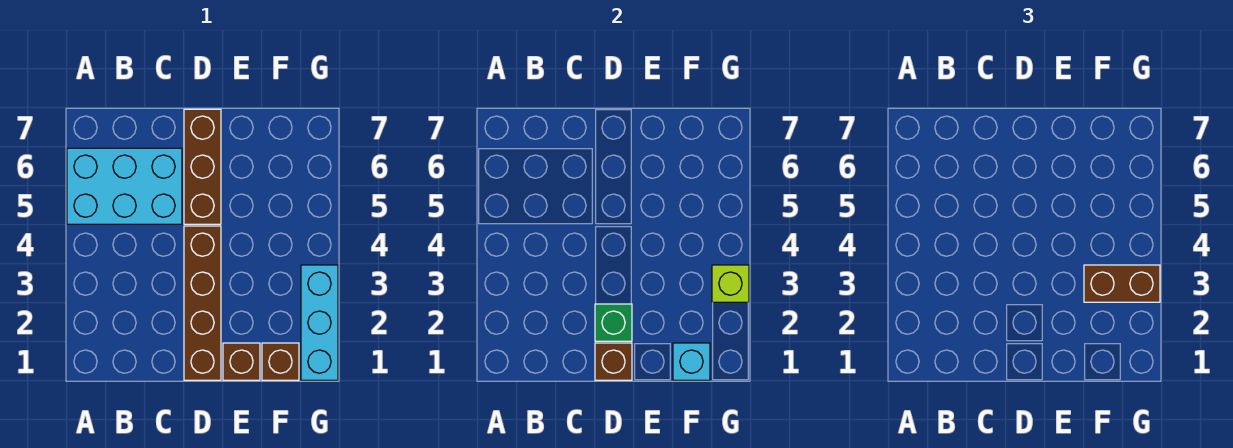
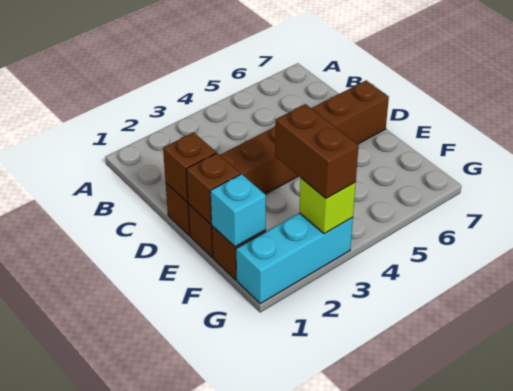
cyan brick A5:C6 level 1 -> none
green brick D2 level 2 -> none
none -> brown brick E1 level 2

